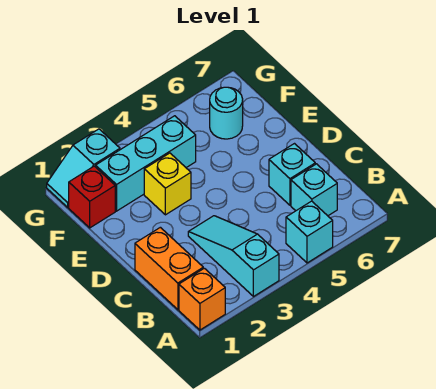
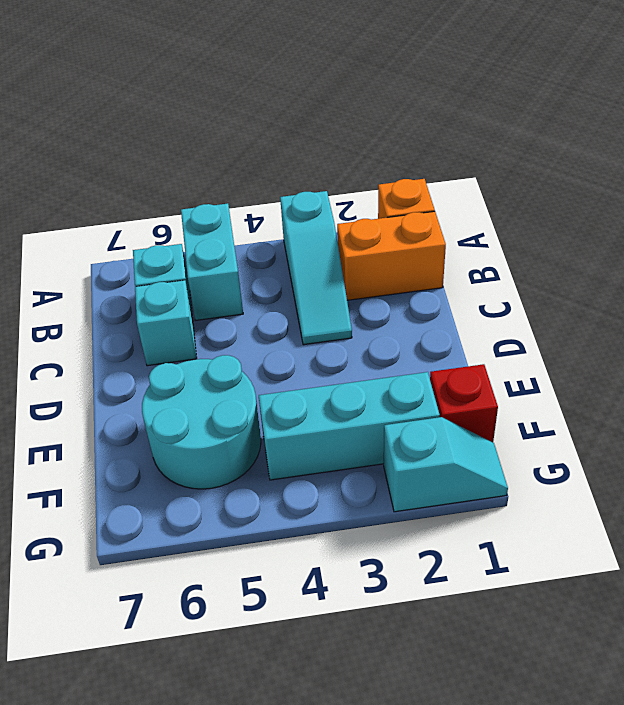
cyan brick A5 level 1 -> cyan brick A5:B5 level 1
orange brick B1:C1 level 1 -> orange brick B1:B2 level 1
yellow brick E3 level 1 -> none
cyan round brick F6 level 1 -> cyan round brick E5:F6 level 1

